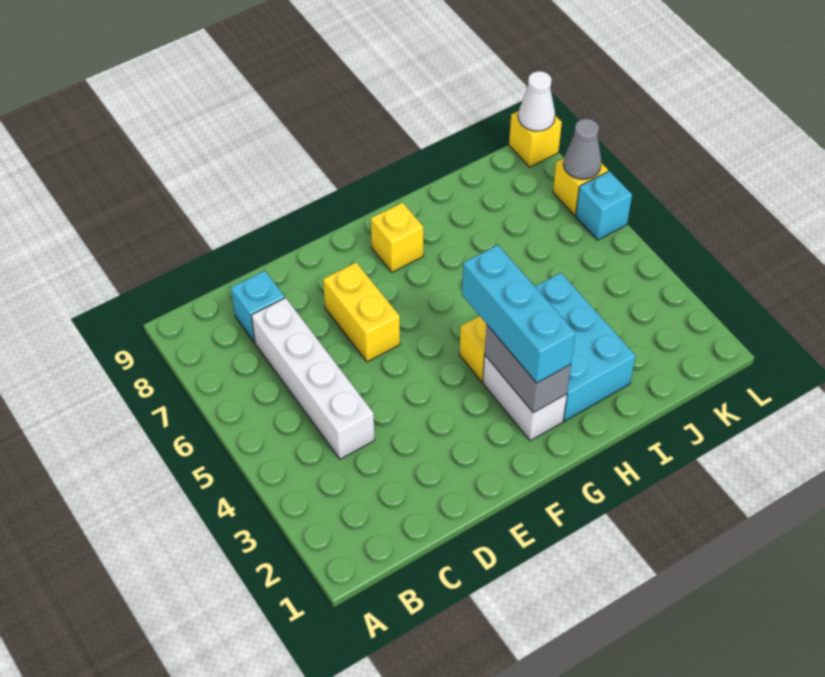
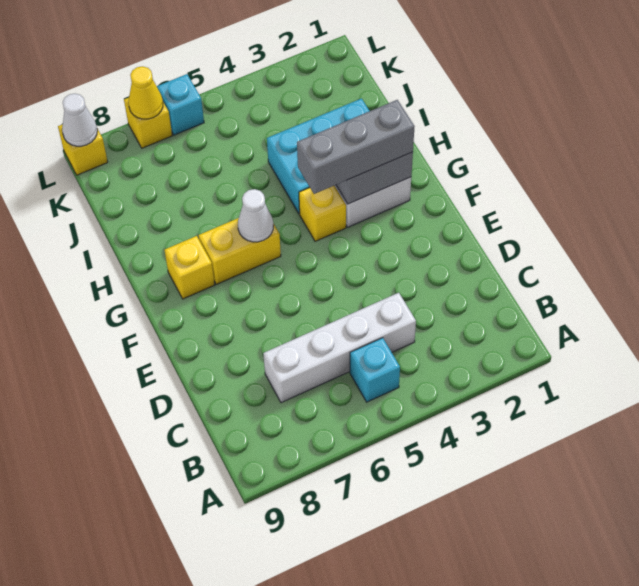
cyan brick C8 level 1 -> cyan brick B5 level 1
yellow brick E6:E7 level 1 -> yellow brick G6:G7 level 1
cyan brick G2:G4 level 3 -> grey brick G2:G4 level 3
none -> white cone G6 level 2
grey cone L7 level 2 -> yellow cone L7 level 2

